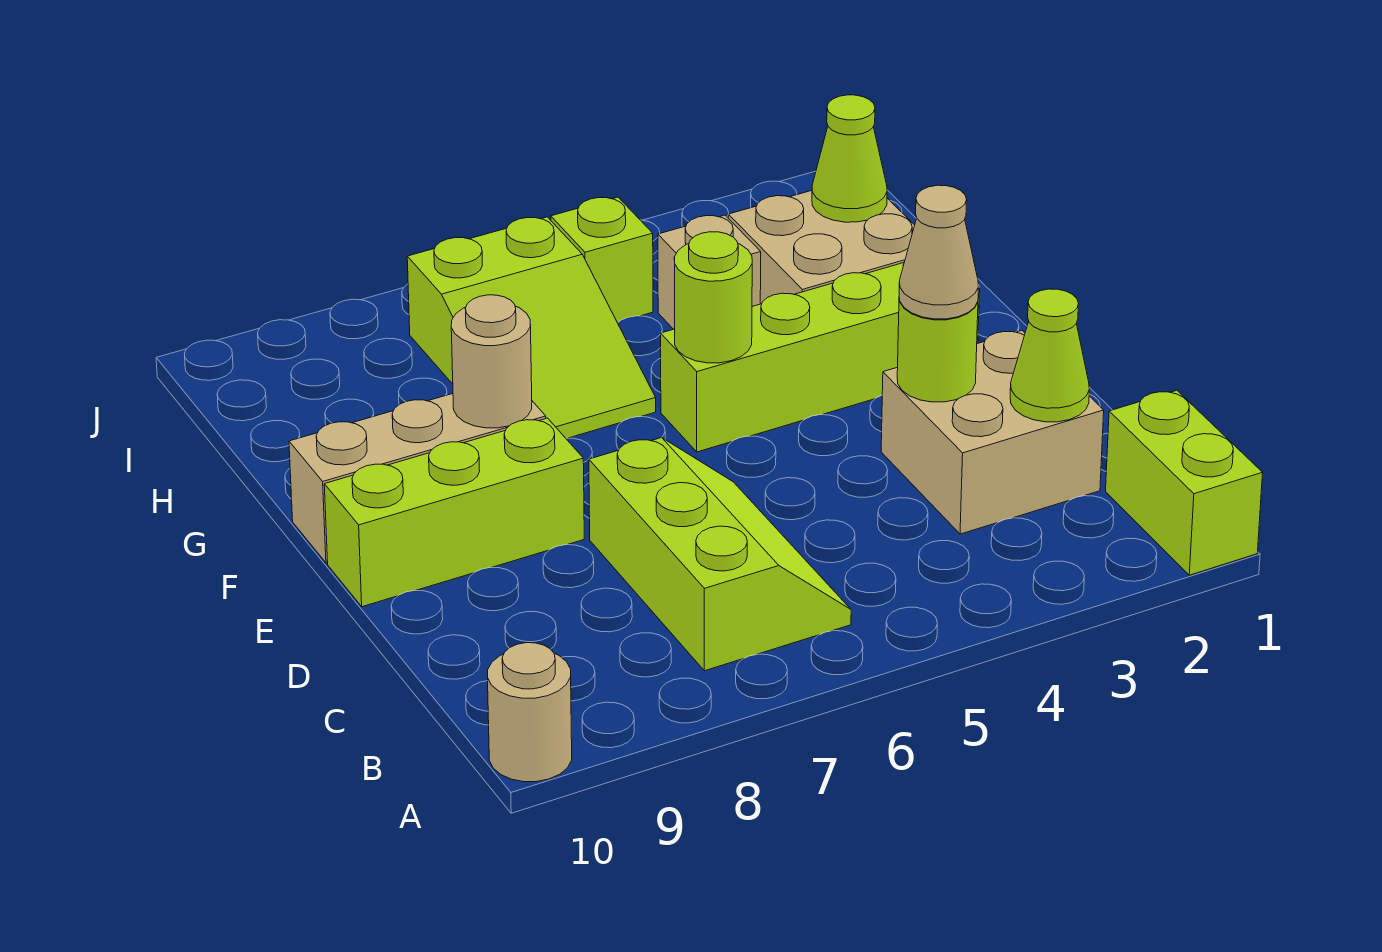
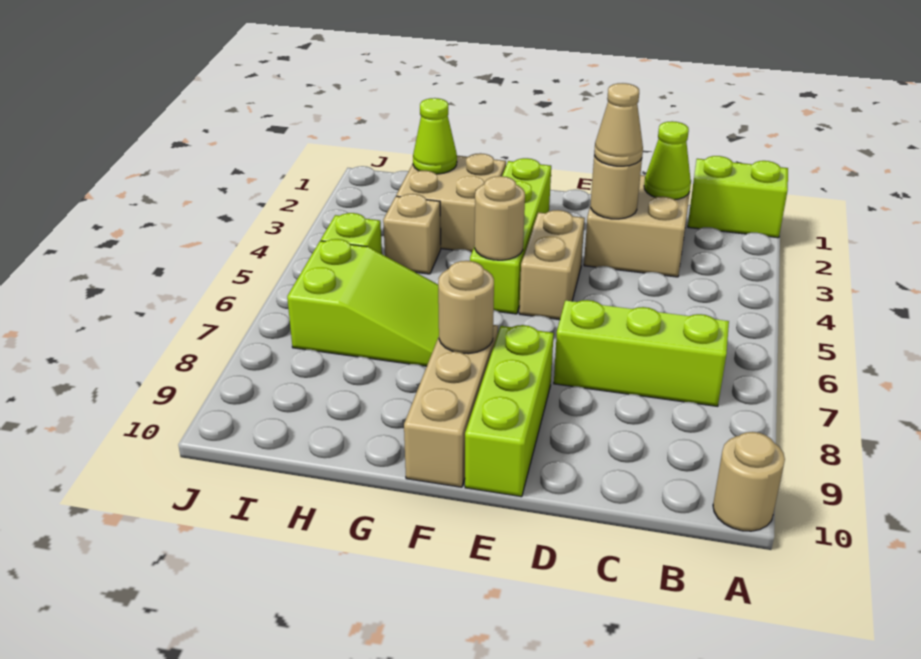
lime round brick D3 level 2 -> tan round brick D3 level 2
none -> tan brick E4:E5 level 1
lime round brick F5 level 2 -> tan round brick F5 level 2

